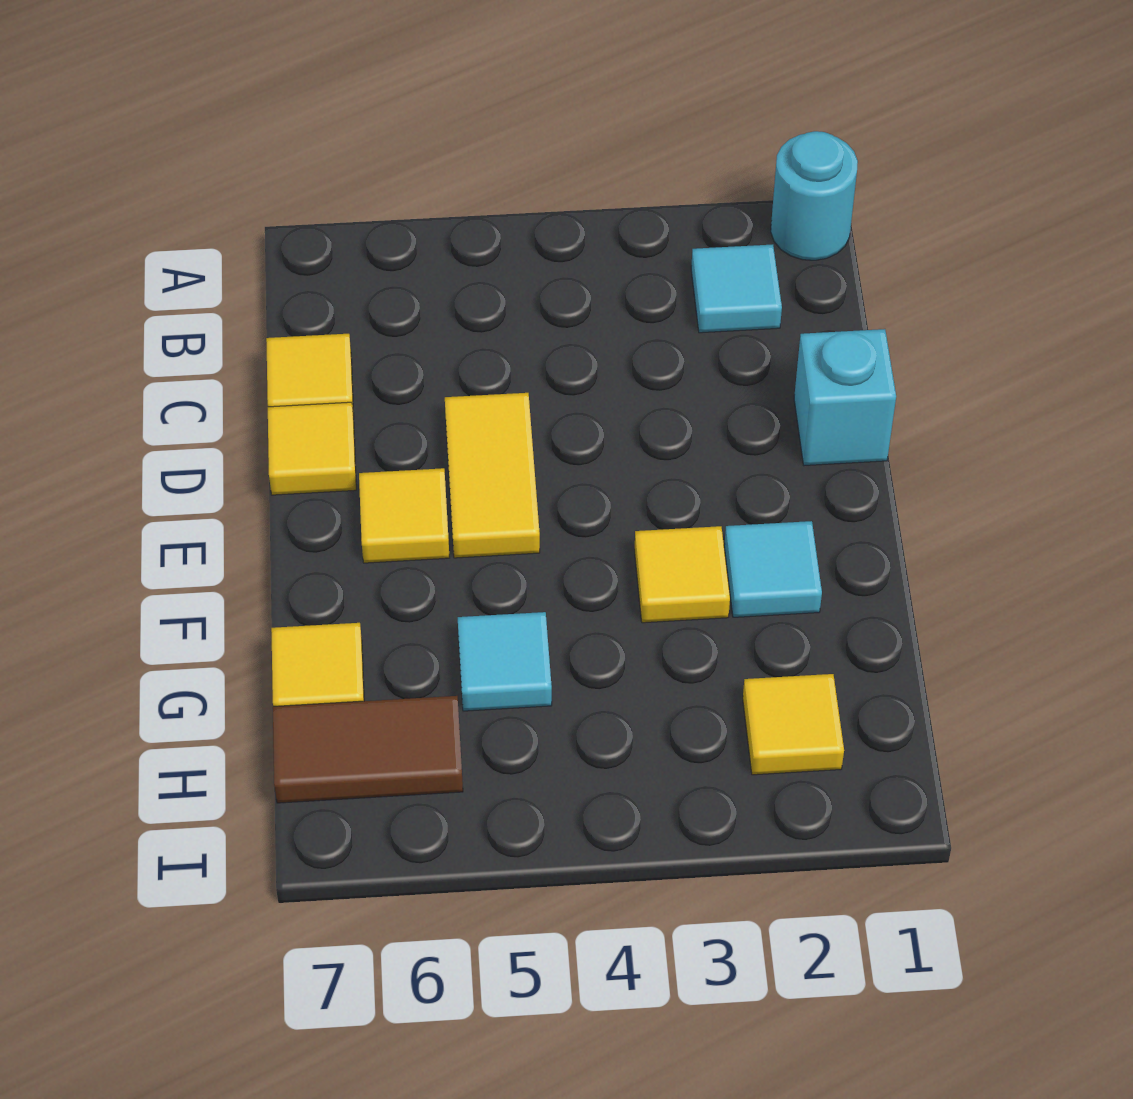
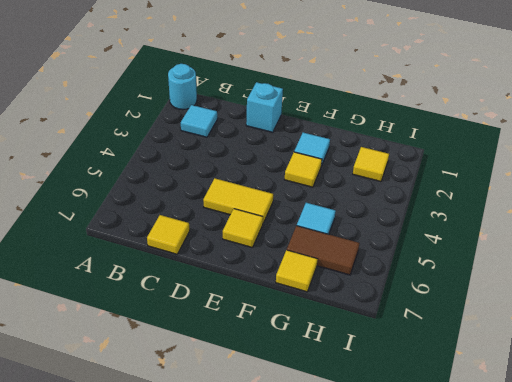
yellow tile D7 level 1 -> none
brown tile H6:H7 level 1 -> brown tile G6:H6 level 1

